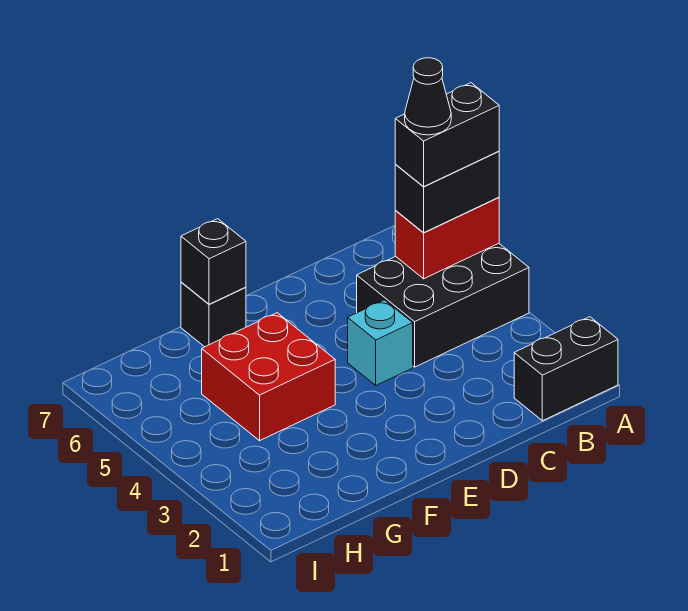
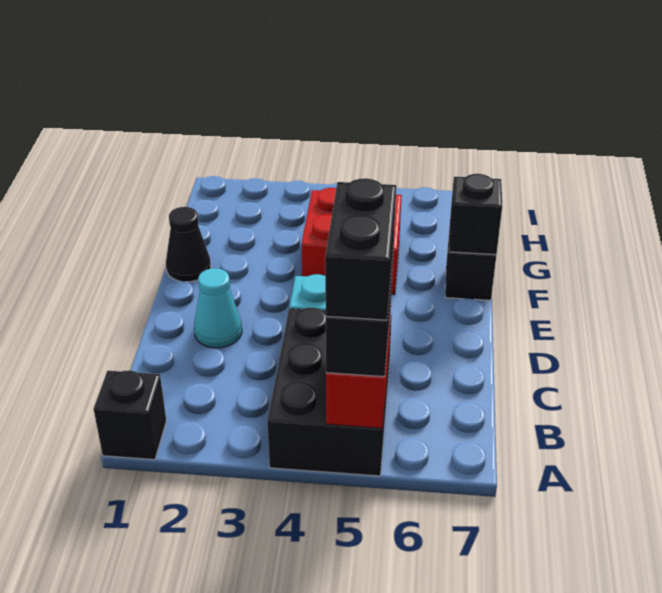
black brick A1:B1 level 1 -> black brick A1 level 1
black cone B5 level 5 -> black cone F1 level 1
none -> cyan cone D2 level 1

